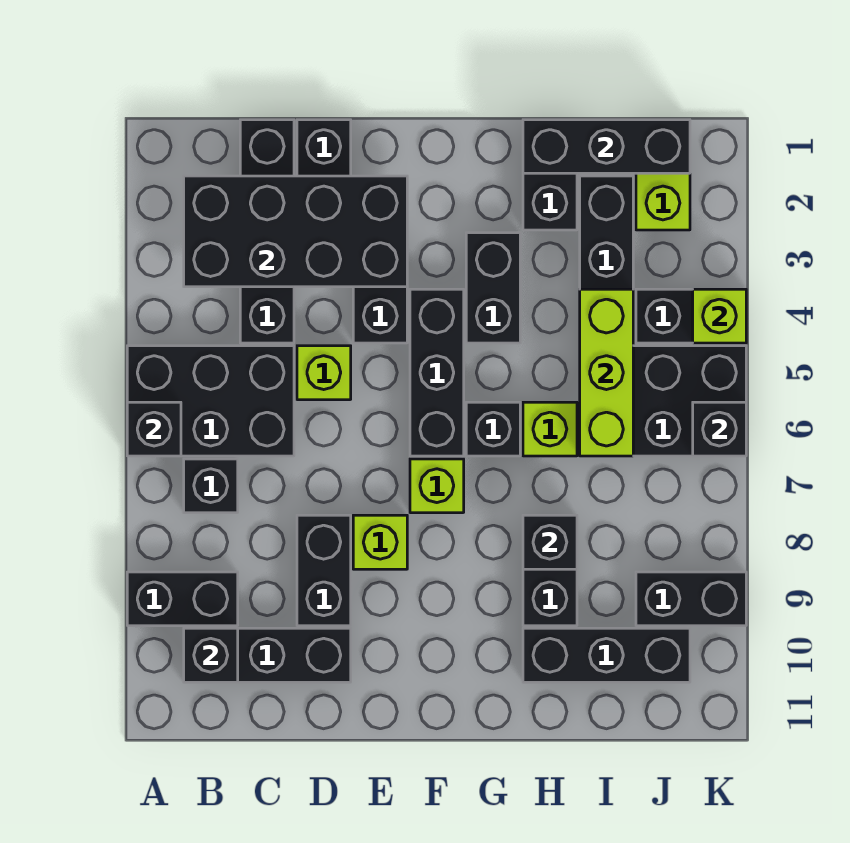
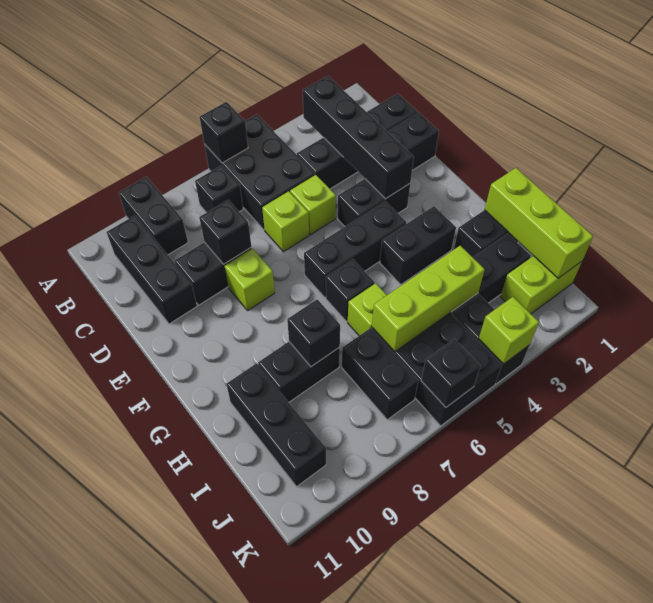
black brick B2:E3 level 2 -> black brick B3:E3 level 2
black brick B10 level 2 -> black brick D8 level 2
lime brick F7 level 1 -> lime brick D6 level 1
black brick H1:J1 level 2 -> lime brick H1:J1 level 2
black brick J9:K9 level 1 -> black brick I7:J7 level 1

